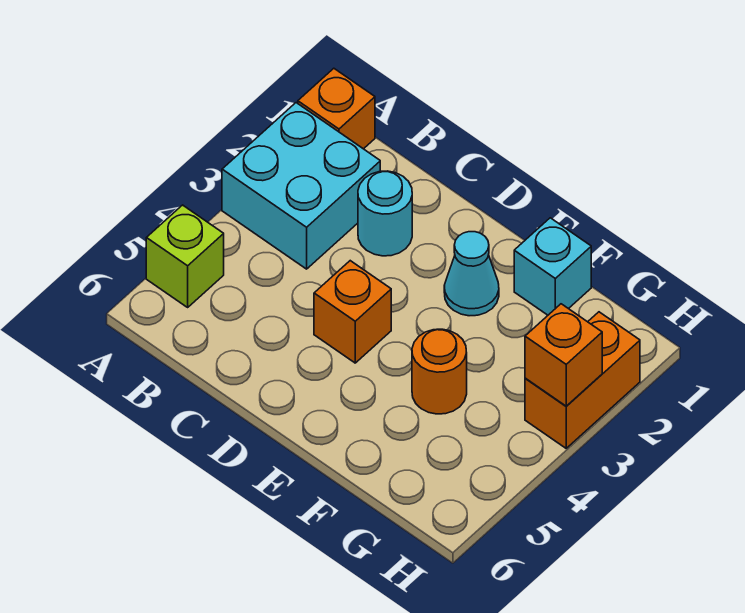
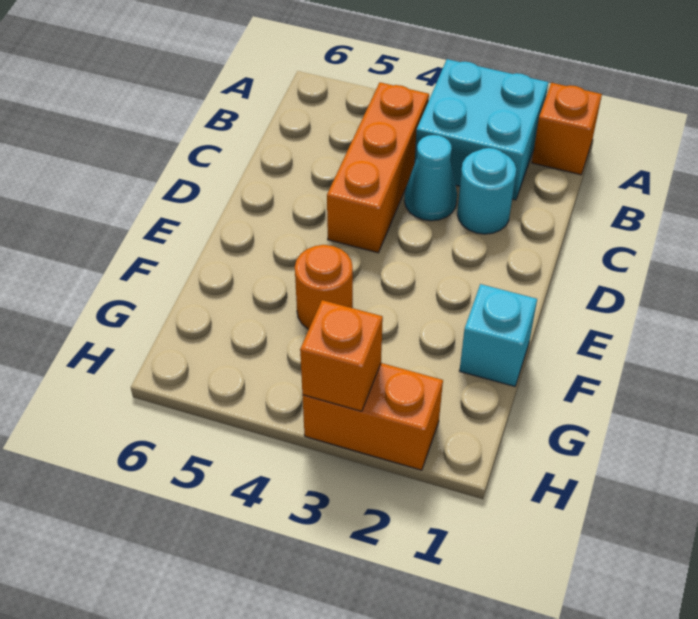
lime brick A5 level 1 -> none
orange brick D4 level 1 -> orange brick B4:D4 level 1
cyan cone E2 level 1 -> cyan cone C3 level 1

